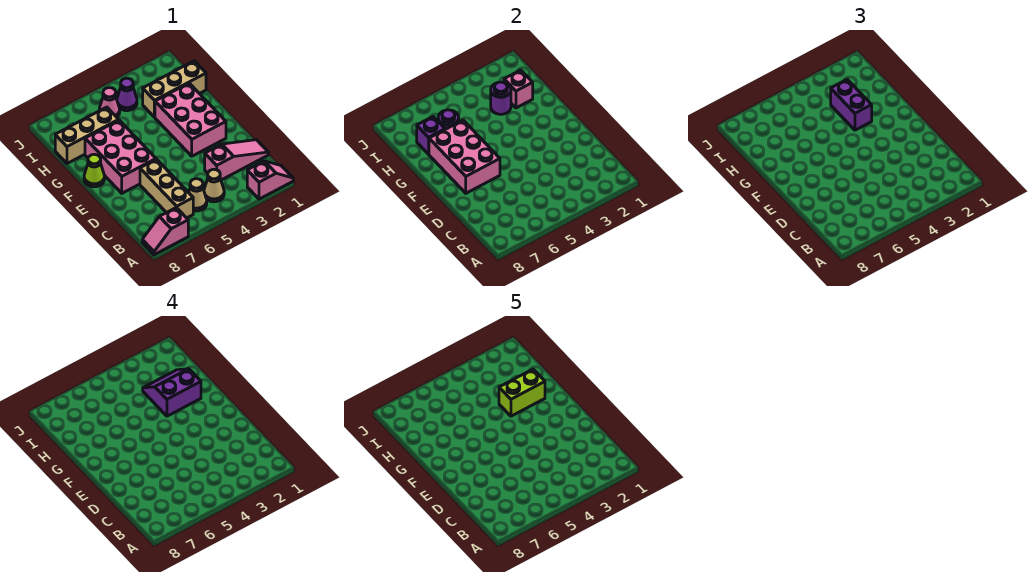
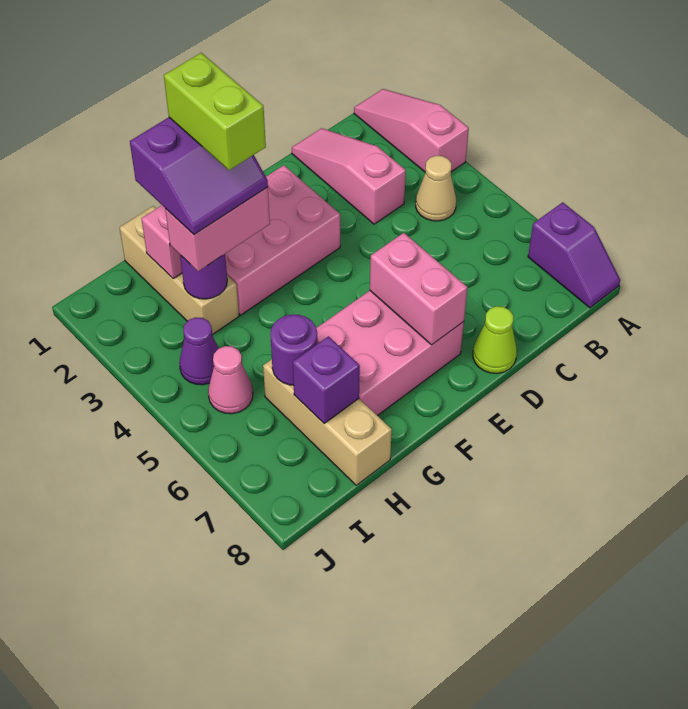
pink slope A1:A2 level 1 top 2 -> pink slope A1:A3 level 1 top 3
pink slope A7:A8 level 1 top 7 -> purple slope A7:A8 level 1 top 7
tan cone B5 level 1 -> none
tan brick B6:D6 level 1 -> none
pink brick E6:G7 level 2 -> pink brick E6:E7 level 2
lime cone F8 level 1 -> lime cone D8 level 1
purple slope G2:H3 level 4 top G -> purple slope G2:H3 level 4 top 2
purple brick G3:H3 level 3 -> pink brick G3:H3 level 3

